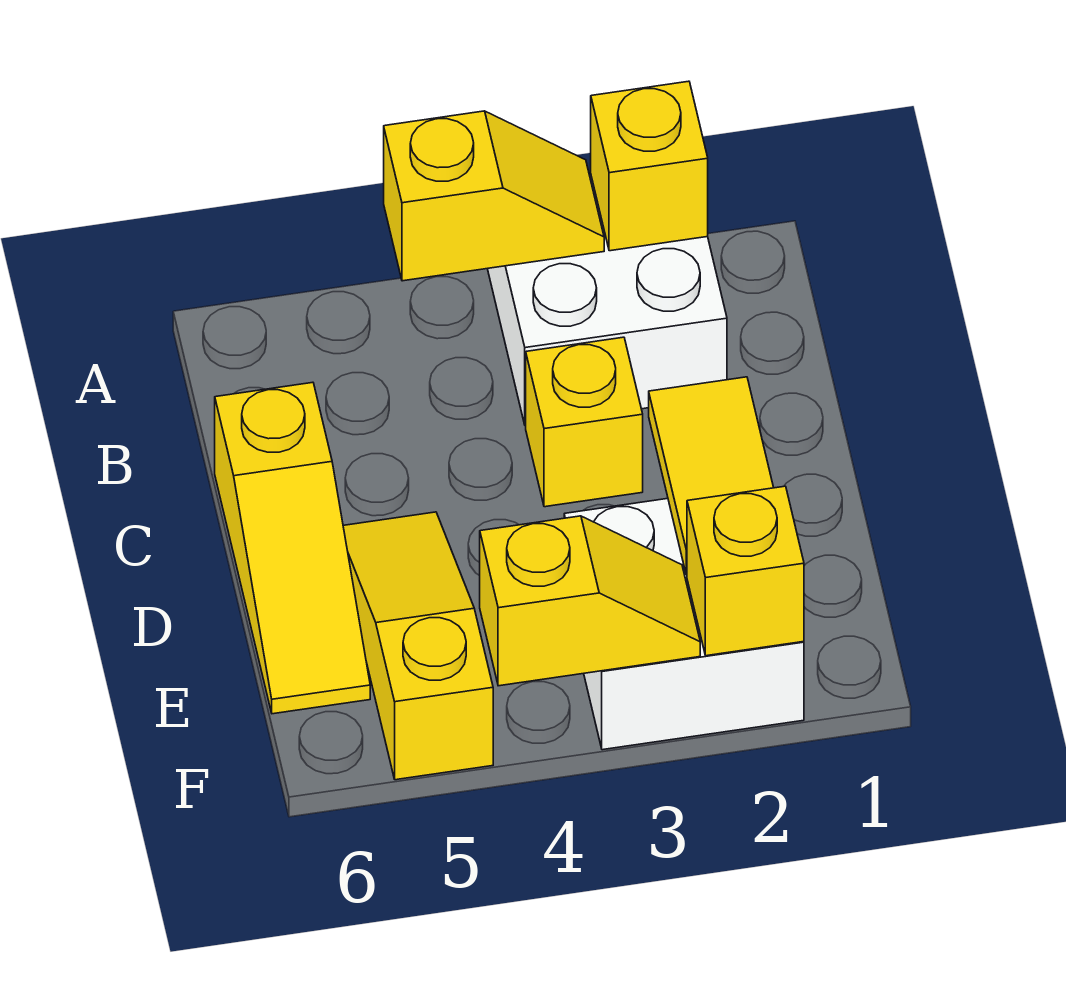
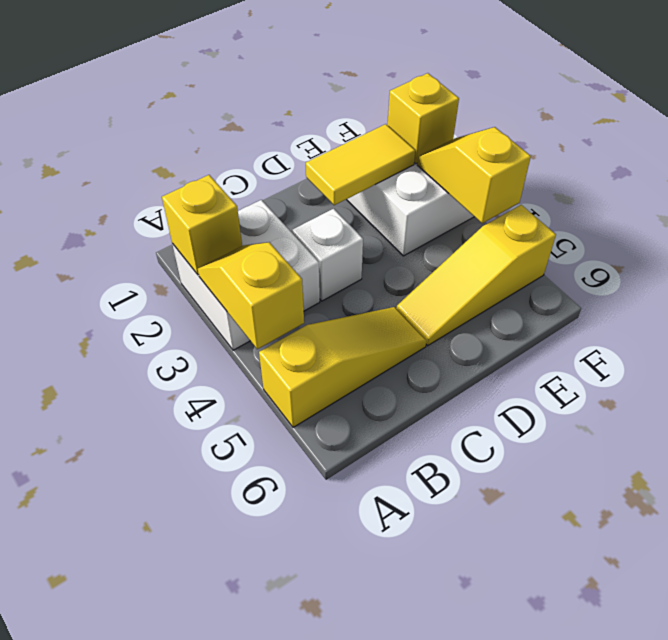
yellow brick C3 level 1 -> white brick C3 level 1
yellow slope C6:E6 level 1 top C -> yellow slope A5:C5 level 1 top A

